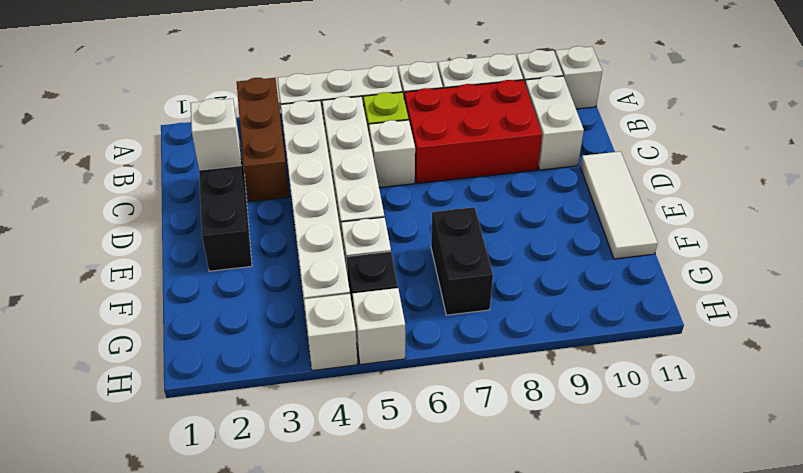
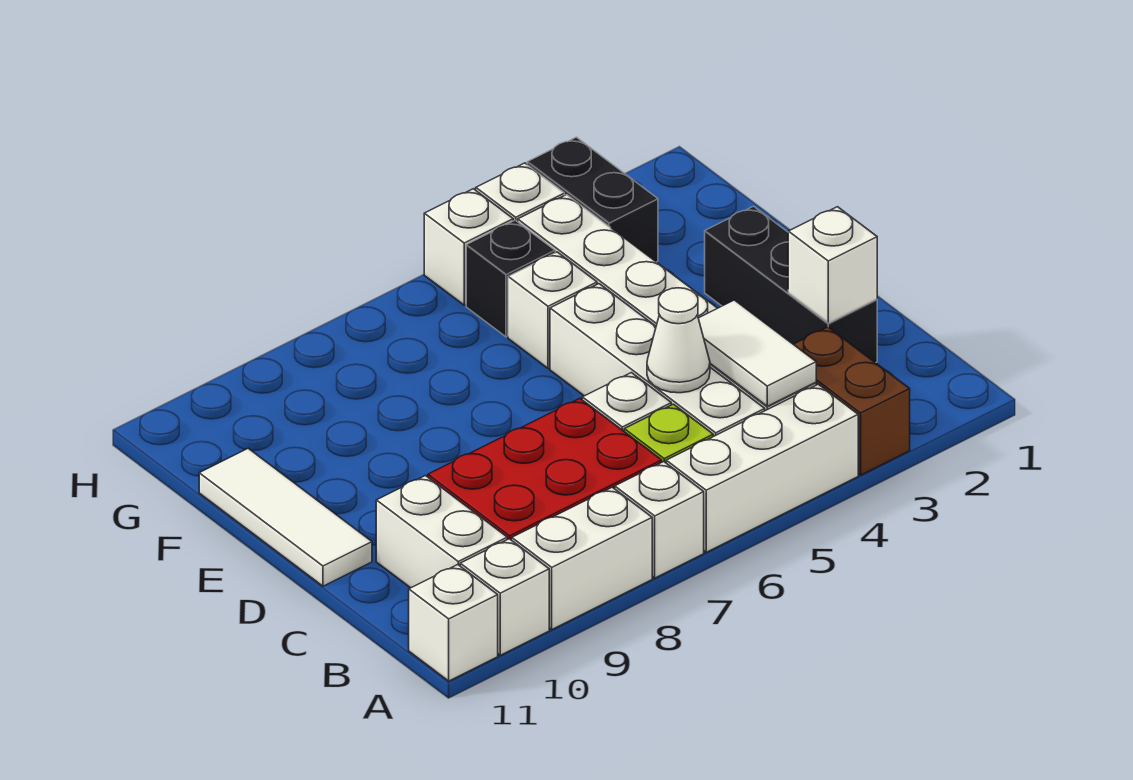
brown brick A3:C3 level 1 -> brown brick A3:B3 level 1
none -> white tile B4:C4 level 2
none -> white cone C5 level 2
black brick F7:G7 level 1 -> black brick G3:H3 level 1

